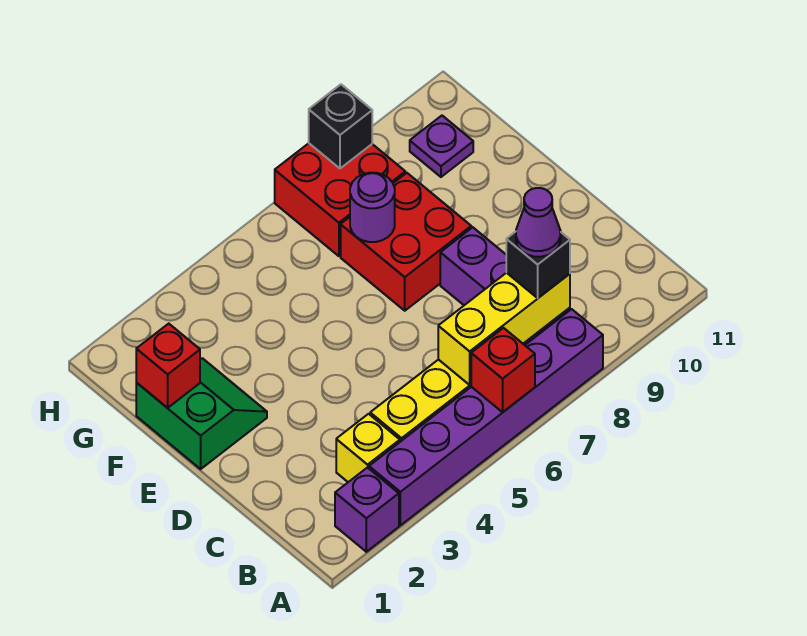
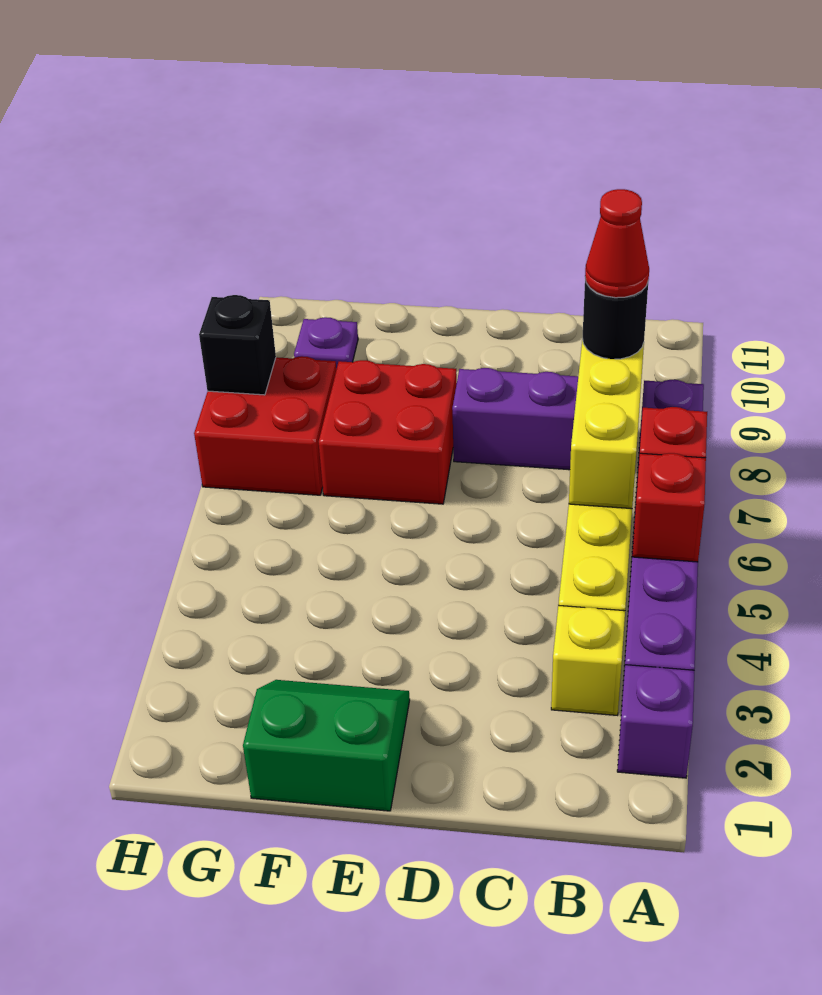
black brick B8 level 3 -> black round brick B8 level 3
purple cone B8 level 4 -> red cone B8 level 4
red brick F1 level 2 -> red brick A5 level 2
purple round brick F7 level 2 -> none

